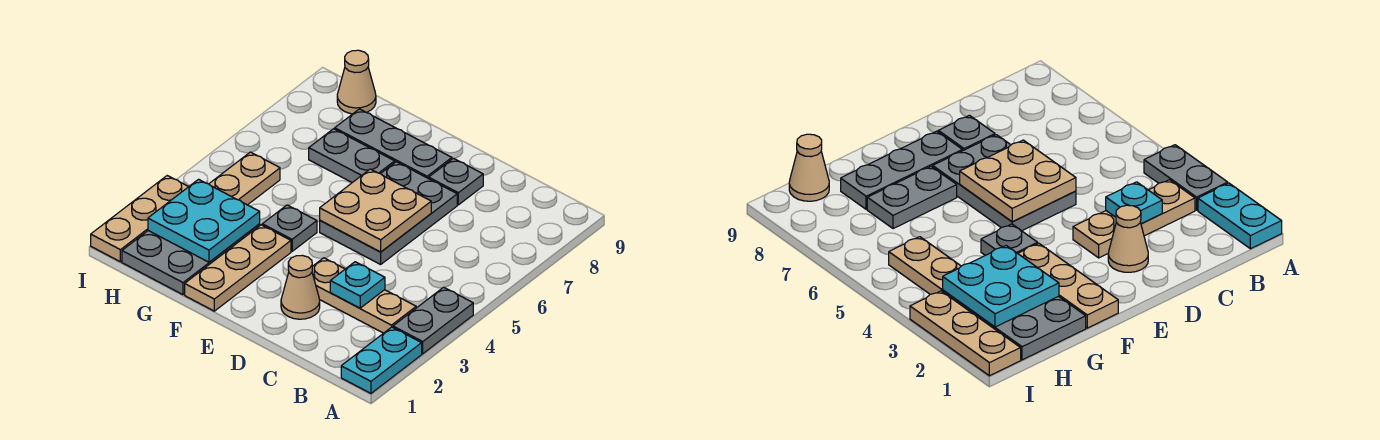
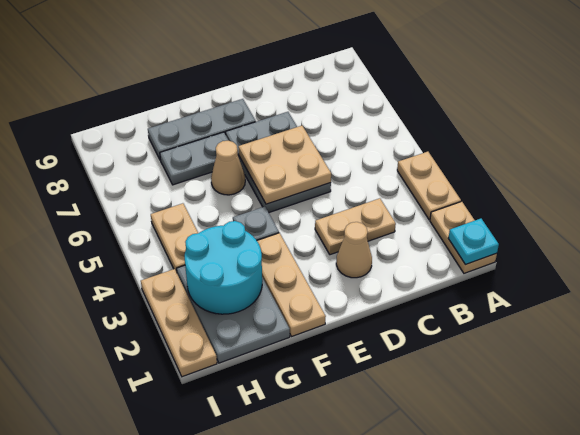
cyan plate A1:A2 level 1 -> tan plate A1:A2 level 1
grey plate A3:A4 level 1 -> tan plate A3:A4 level 1
tan plate B3:D3 level 1 -> tan plate C3:D3 level 1
cyan plate C3 level 2 -> cyan plate A1 level 2
grey plate D8 level 1 -> none
cyan plate G2:H3 level 2 -> cyan round brick G2:H3 level 2
tan cone H9 level 1 -> tan cone F6 level 1

